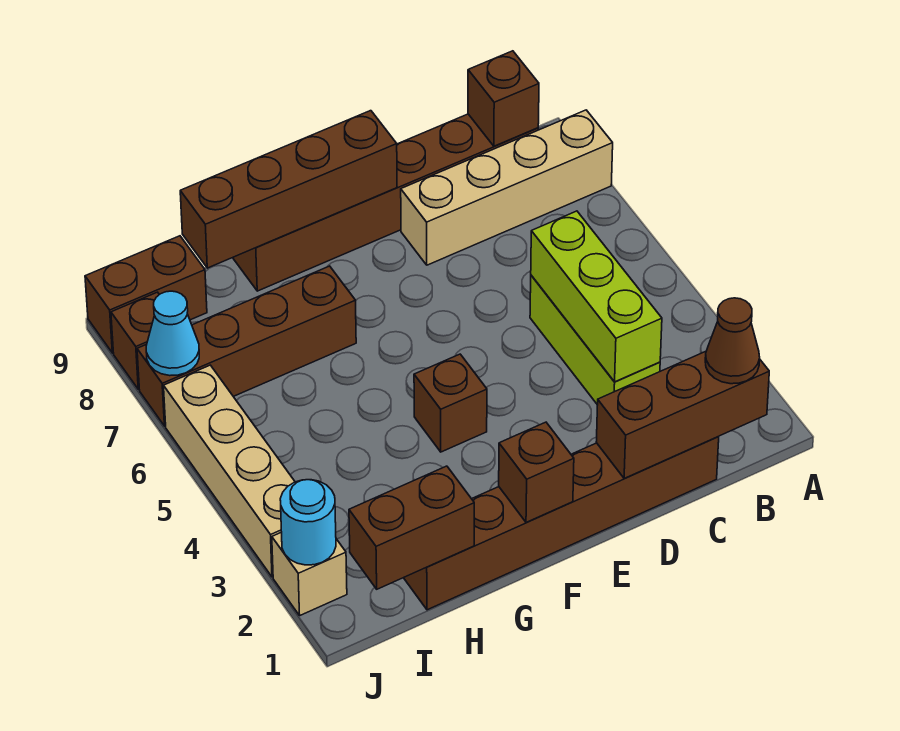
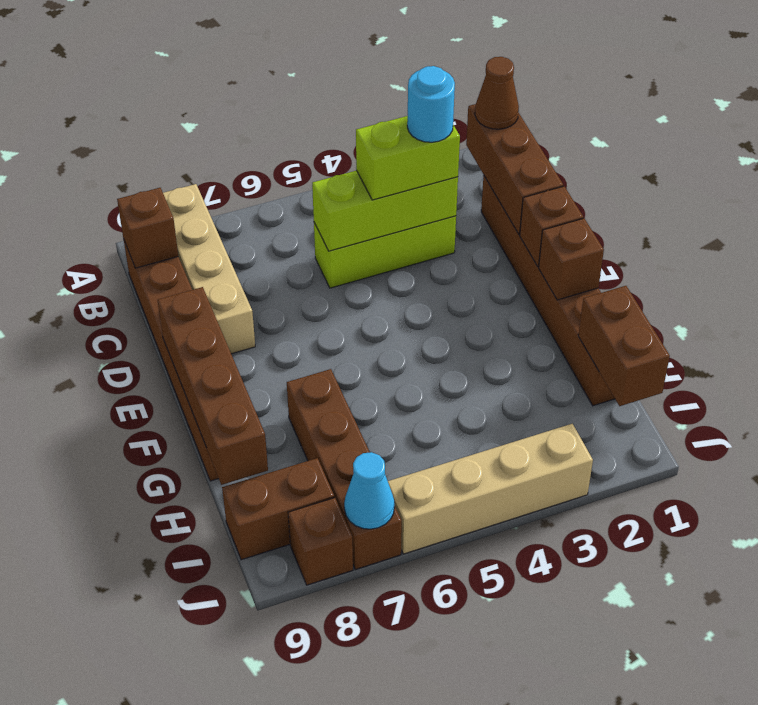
none -> lime brick C3:C4 level 3
brown brick F4 level 1 -> brown brick E1 level 2
brown brick I9:J9 level 1 -> brown brick I8:I9 level 1
tan brick J2 level 1 -> none
cyan round brick J2 level 2 -> cyan round brick C3 level 4

